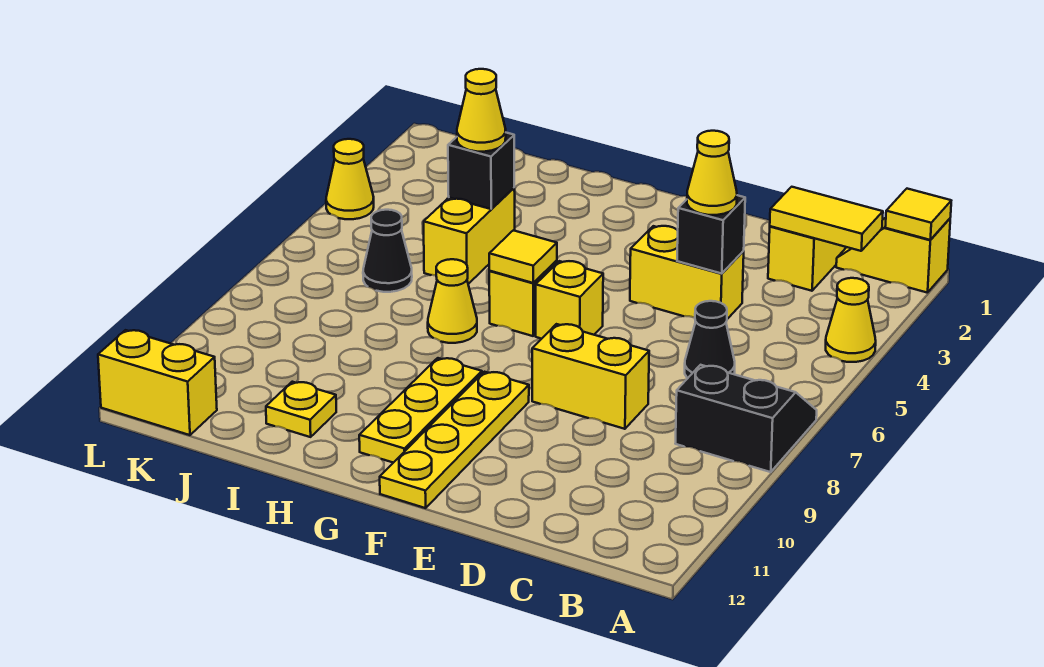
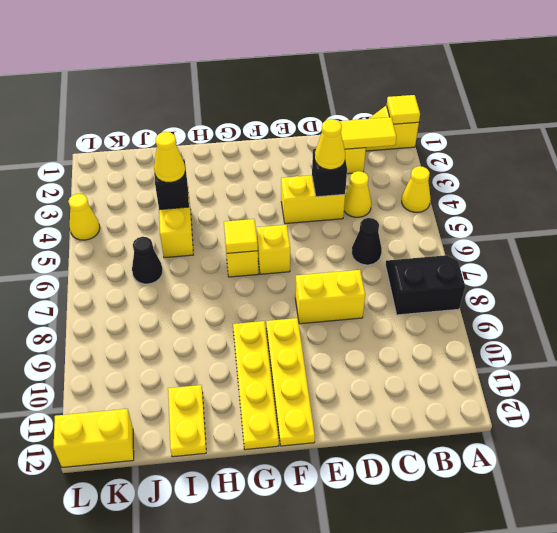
yellow plate G9:G11 level 1 -> yellow plate G9:G12 level 1
yellow cone H7 level 1 -> yellow cone C4 level 1
yellow plate I11 level 1 -> yellow plate I11:I12 level 1

